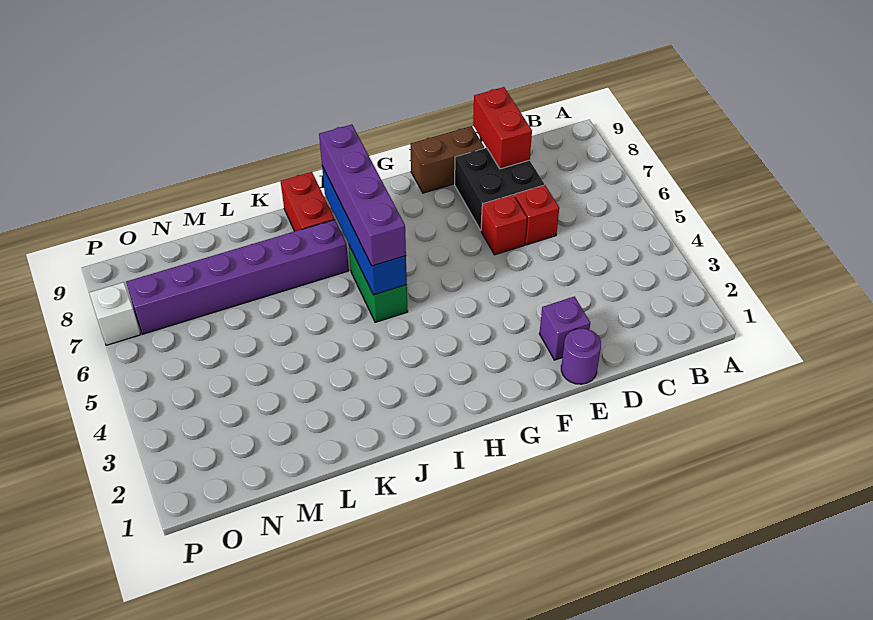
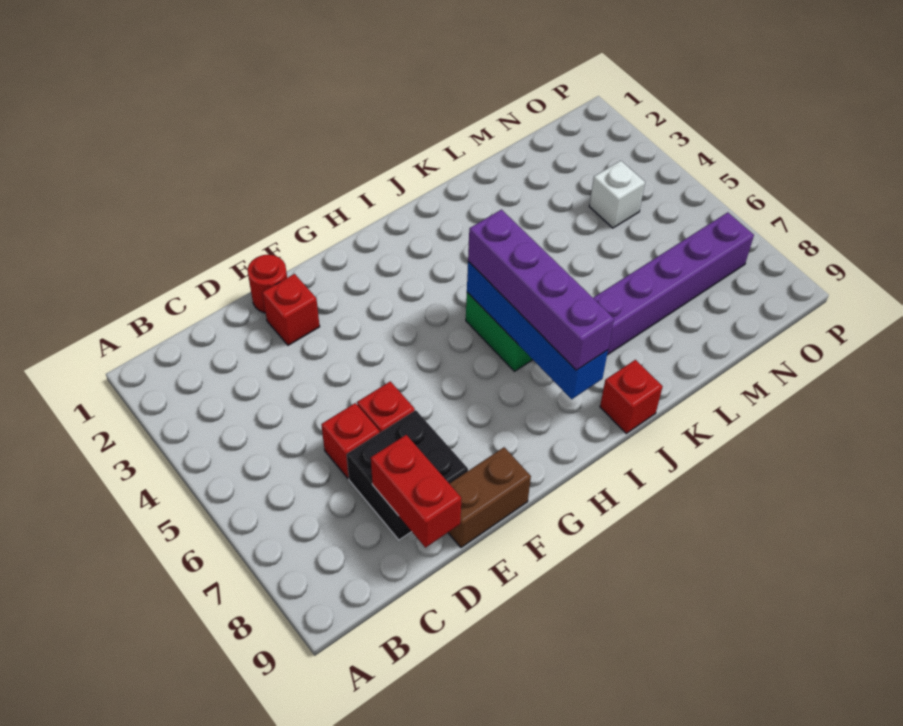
purple round brick E1 level 1 -> red round brick E1 level 1
purple brick E2 level 1 -> red brick E2 level 1
red brick J8:J9 level 1 -> red brick J9 level 1
white brick P7 level 1 -> white brick N4 level 1

